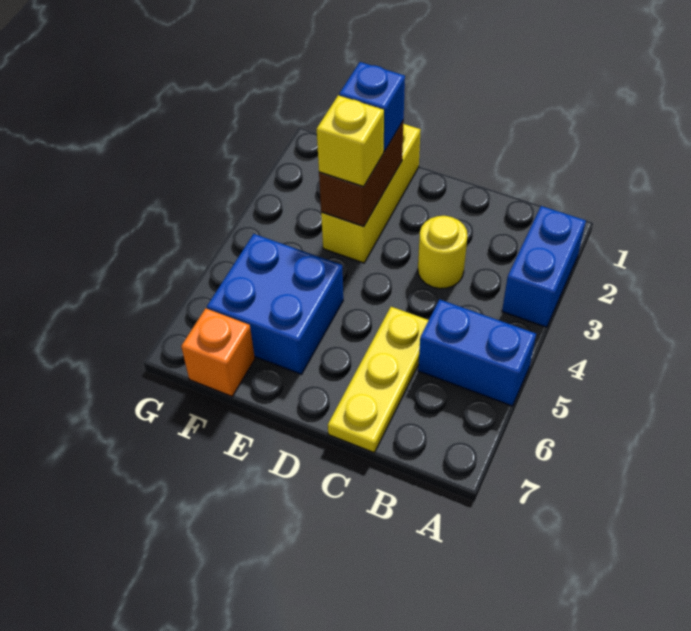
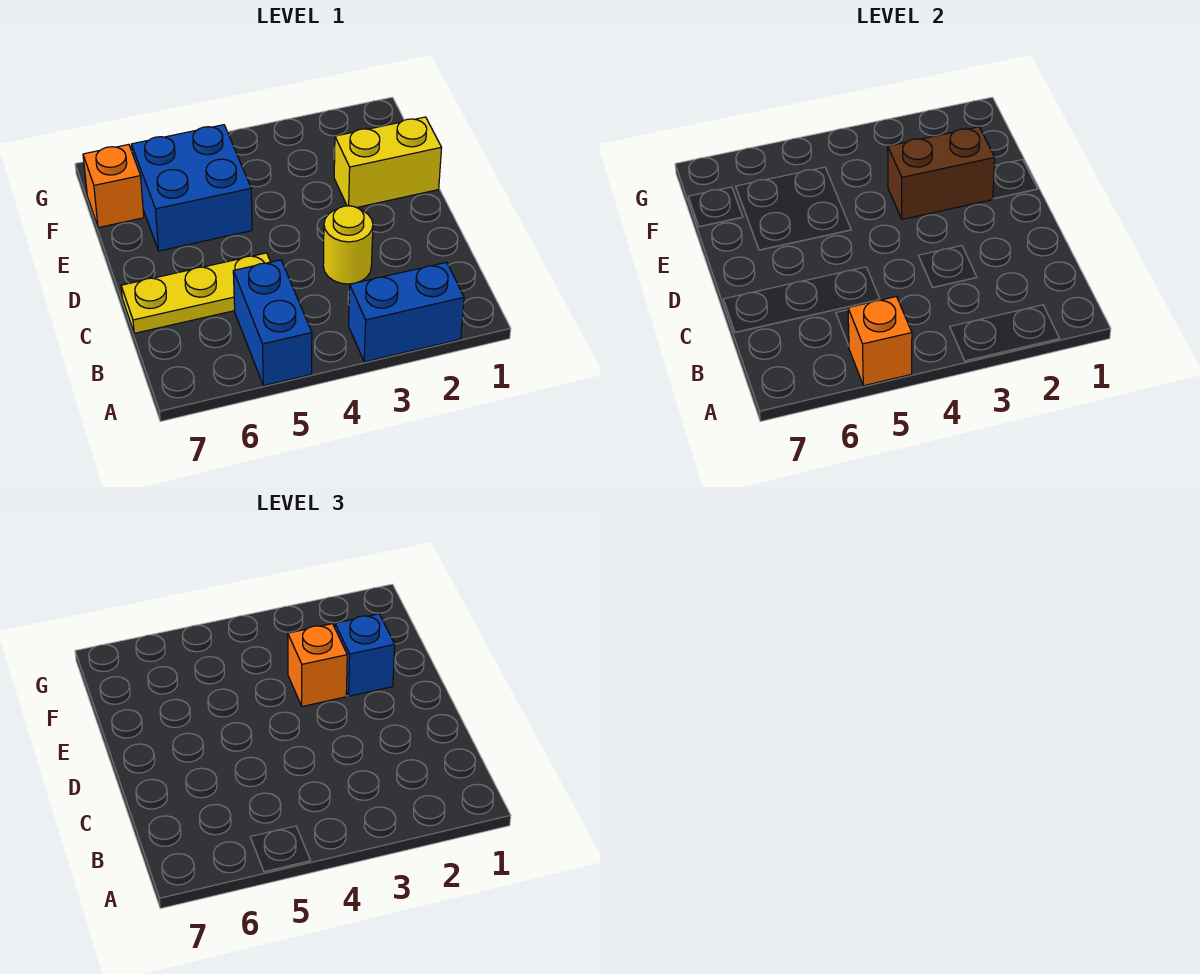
none -> orange brick A5 level 2
yellow brick E1:E3 level 1 -> yellow brick E1:E2 level 1
yellow brick E3 level 3 -> orange brick E3 level 3

